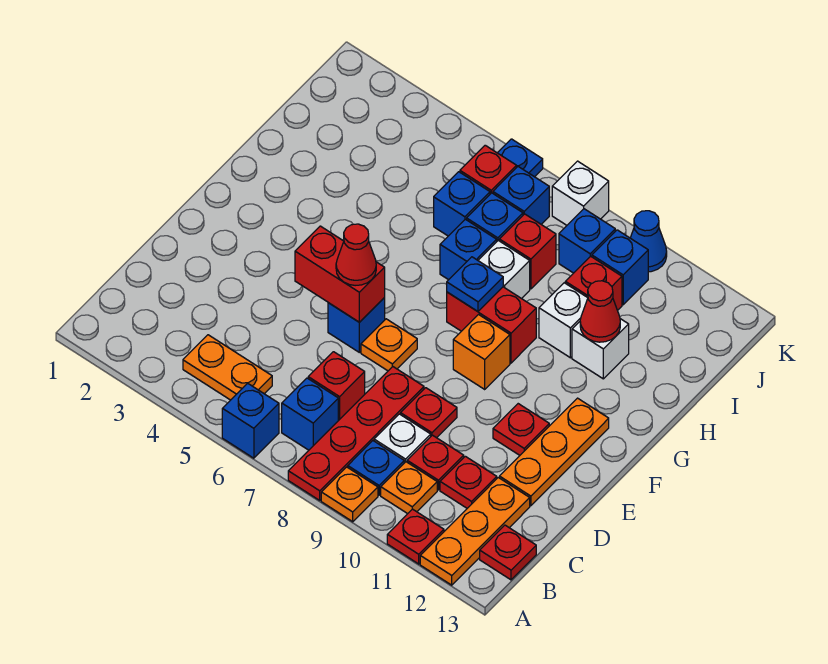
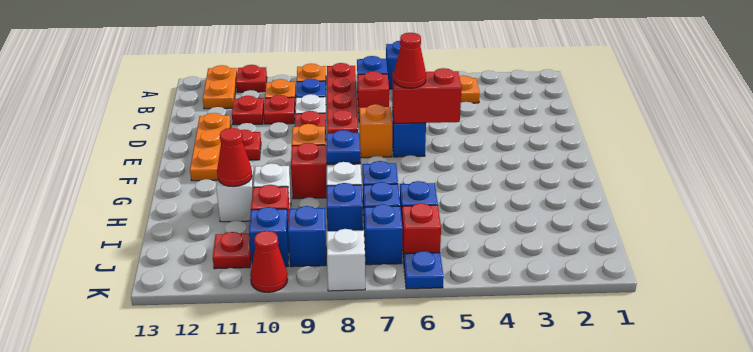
orange plate A12:C12 level 1 -> orange plate A12:B12 level 1
red plate B13 level 1 -> red plate J11 level 1
orange plate E7 level 1 -> orange brick E7 level 1
red brick I8 level 1 -> blue brick I8 level 1
blue cone K10 level 1 -> red cone K10 level 1

